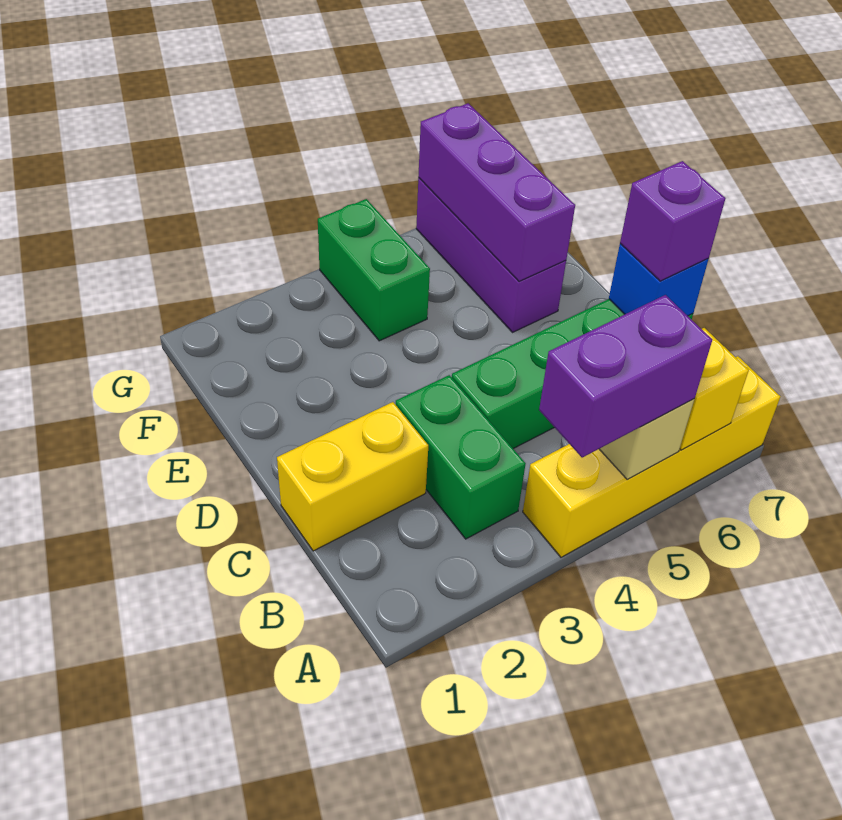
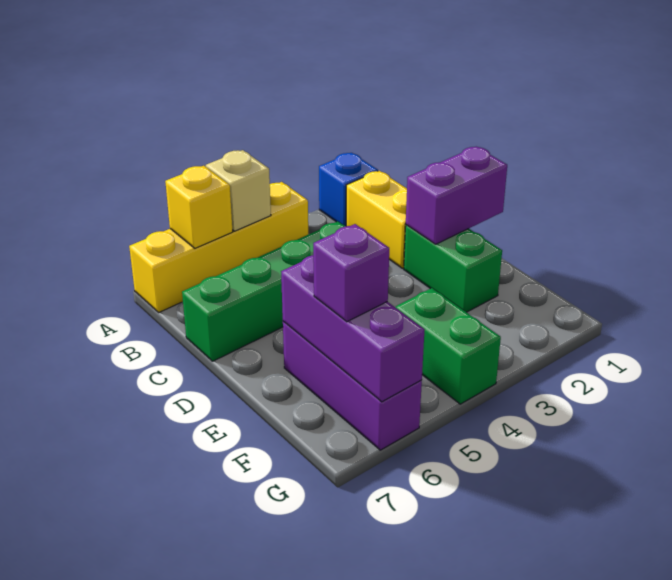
purple brick A4:A5 level 3 -> purple brick D1:D2 level 2
green brick B3:C3 level 1 -> green brick D2:E2 level 1
yellow brick C1:C2 level 1 -> yellow brick B2:C2 level 1
blue brick C7 level 2 -> blue brick A2 level 1
purple brick C7 level 3 -> purple brick F6 level 3

